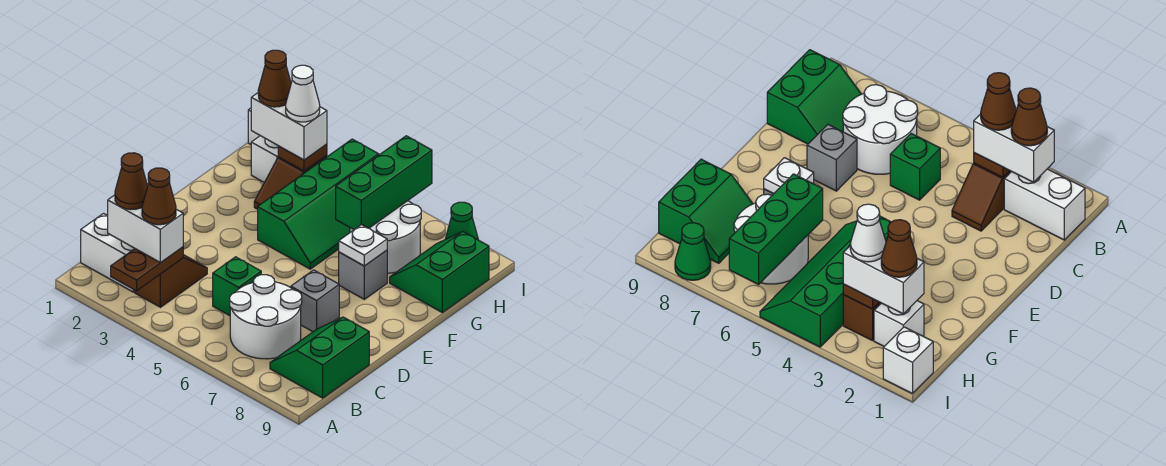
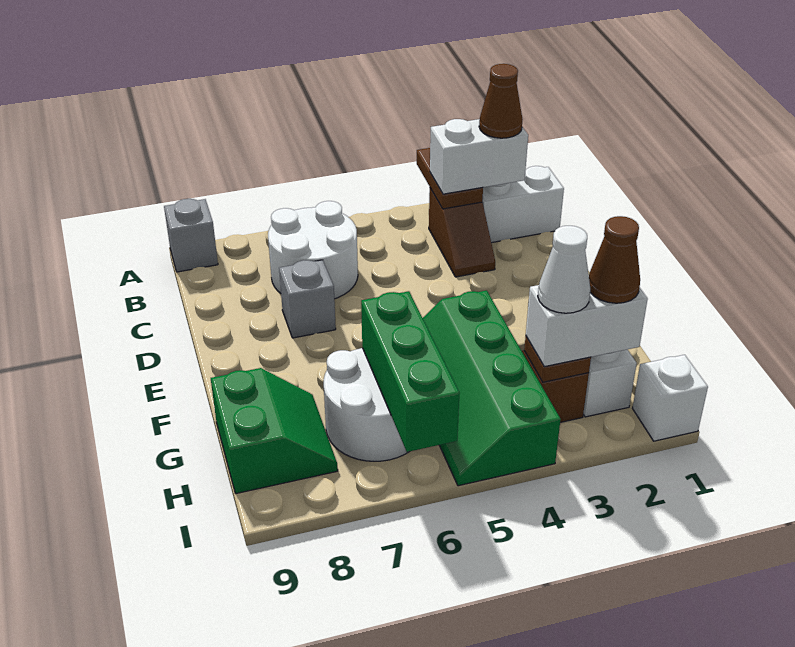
brown cone B3 level 4 -> none
green slope B8:C9 level 1 top 9 -> none
green brick C5 level 1 -> none
grey brick F7 level 1 -> grey brick A9 level 1
white plate F7 level 2 -> none
green cone I8 level 1 -> none

